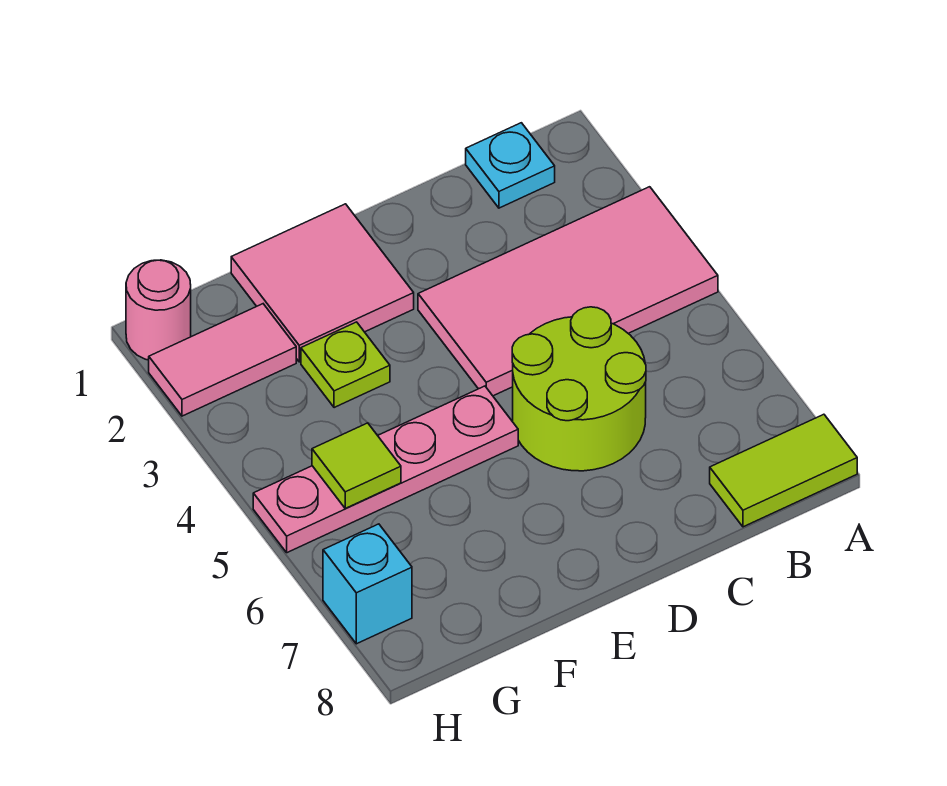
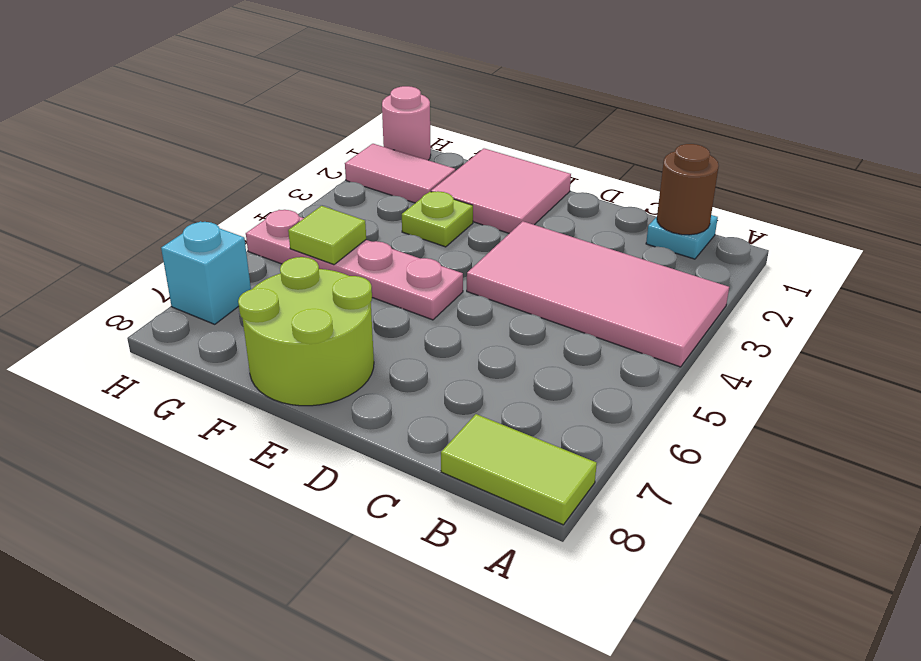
none -> brown round brick B1 level 2
lime round brick C5:D6 level 1 -> lime round brick E7:F8 level 1

